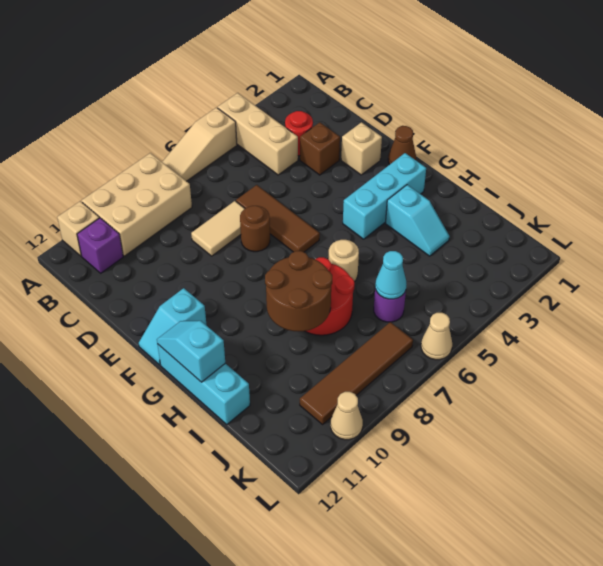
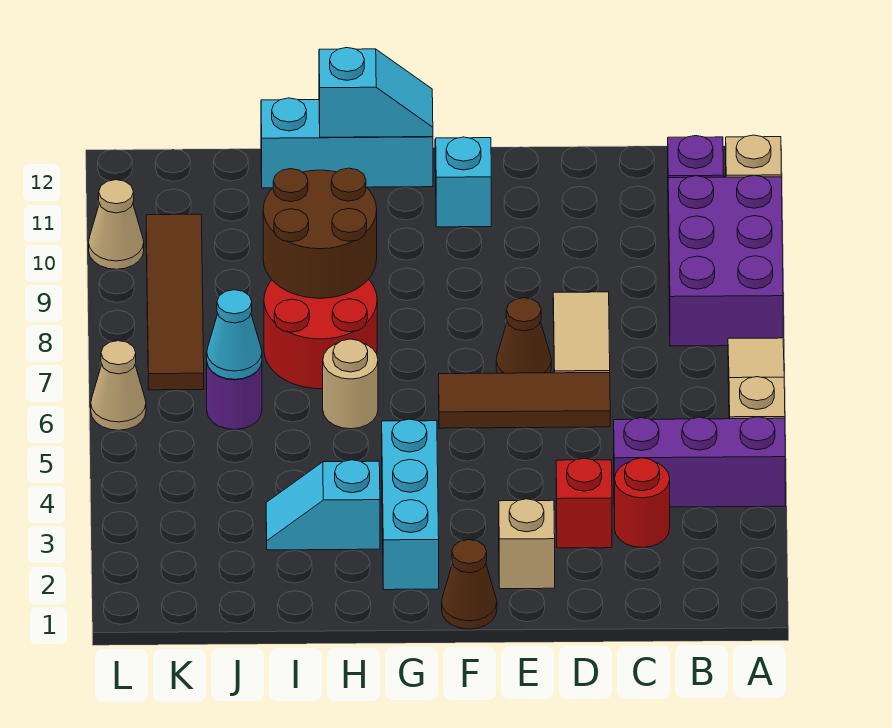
tan brick A4:C4 level 1 -> purple brick A4:C4 level 1
tan brick A8:B10 level 1 -> purple brick A8:B10 level 1
brown brick D3 level 1 -> red brick D3 level 1
brown round brick E7 level 1 -> brown cone E7 level 1

